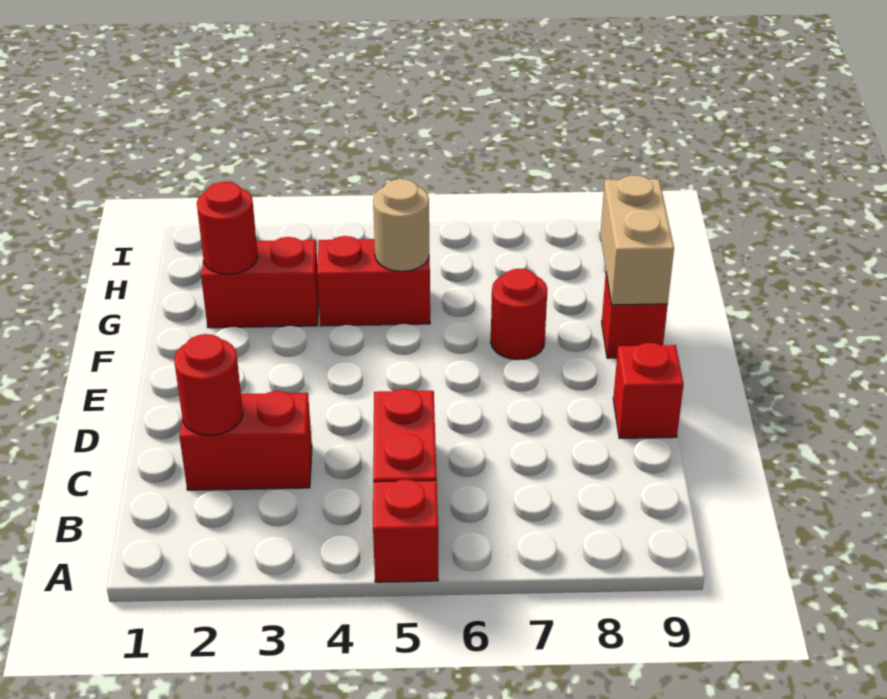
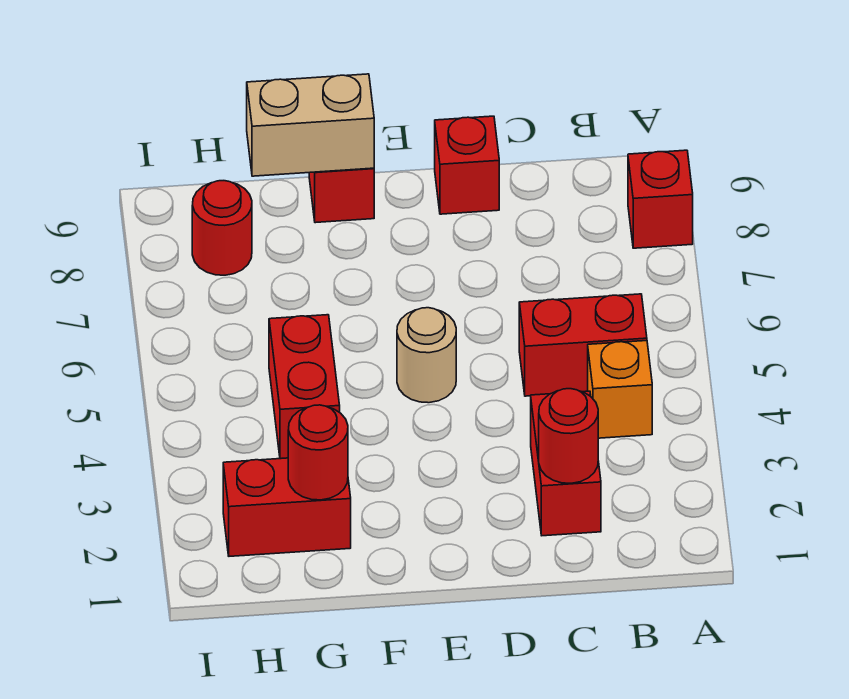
red brick A5 level 1 -> red brick A8 level 1
none -> orange brick B4 level 1
red round brick F7 level 1 -> red round brick H8 level 1
red brick G2:G3 level 1 -> red brick G2:H2 level 1
tan round brick G5 level 2 -> tan round brick E5 level 1

